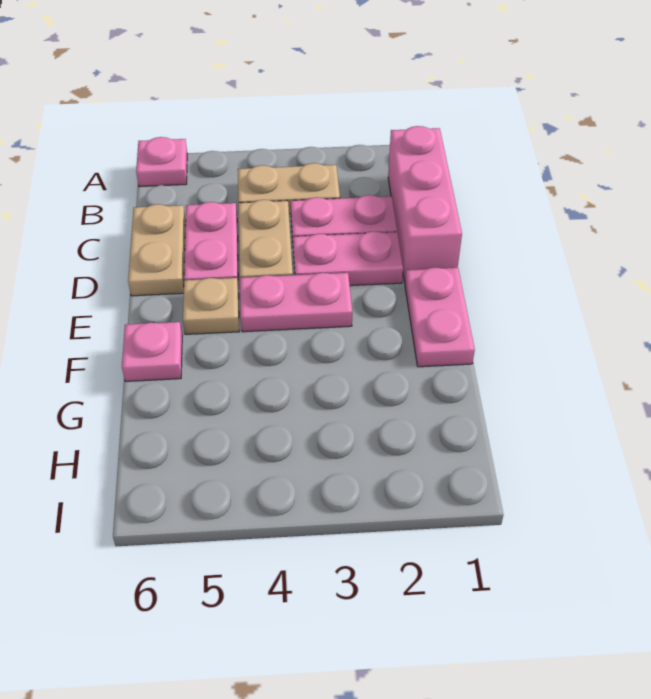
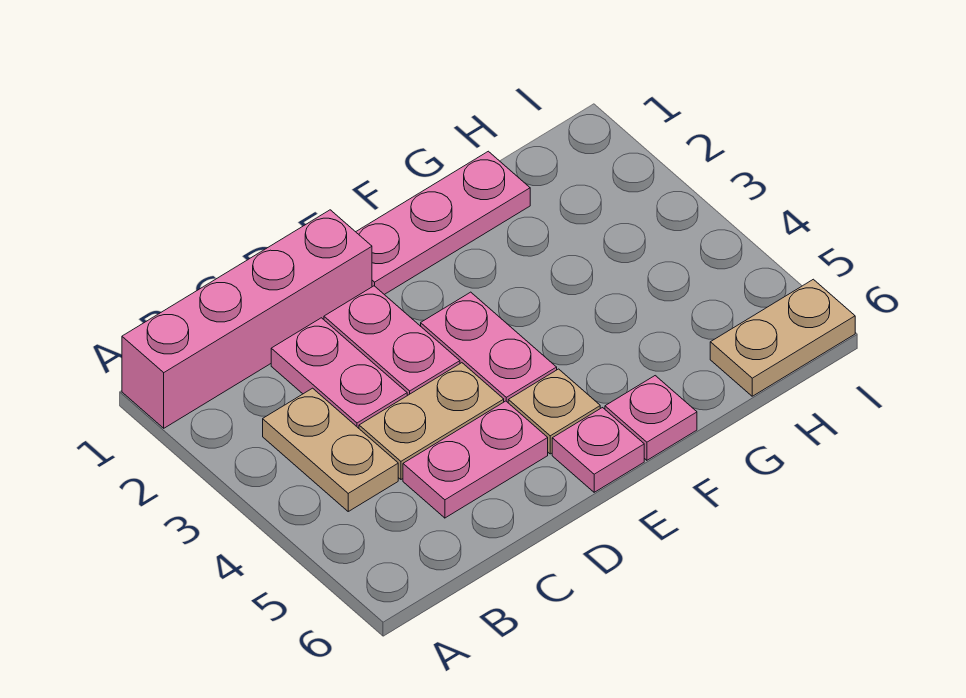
pink plate A6 level 1 -> pink plate E6 level 1
pink brick B1:D1 level 1 -> pink brick A1:D1 level 1
tan plate C6:D6 level 1 -> tan plate H6:I6 level 1
pink plate E1:F1 level 1 -> pink plate E1:G1 level 1

